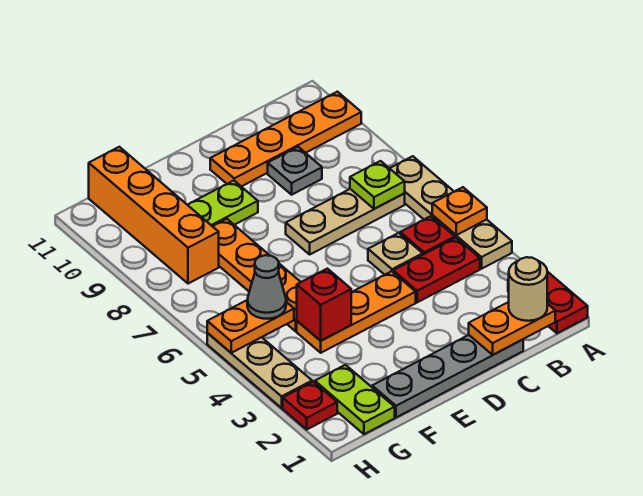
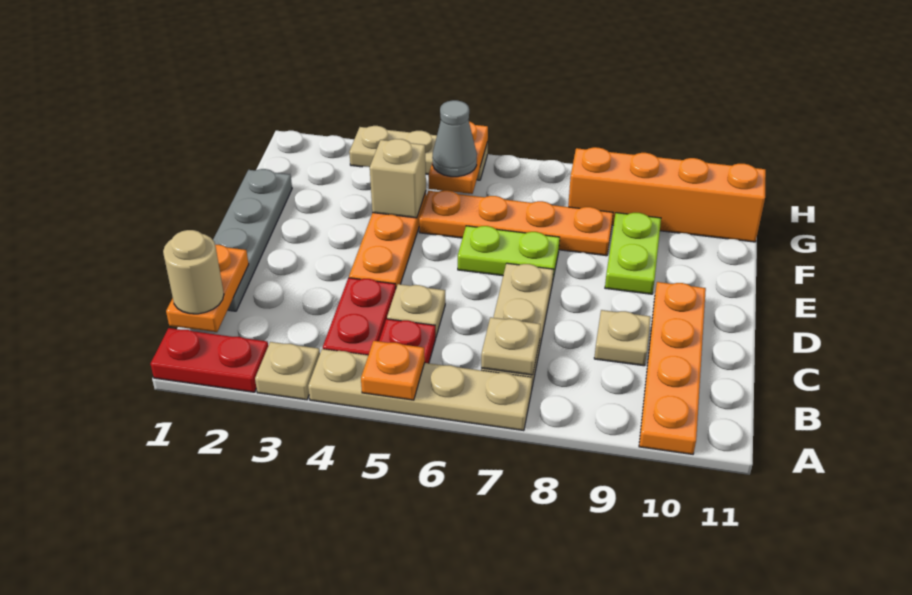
none -> tan plate A3 level 1
lime plate B7 level 2 -> tan plate B7 level 2
grey plate C9 level 1 -> tan plate C9 level 1
red brick F4 level 2 -> tan brick F4 level 2
lime plate G1:G2 level 1 -> lime plate E6:E7 level 1
red plate H2 level 1 -> none

